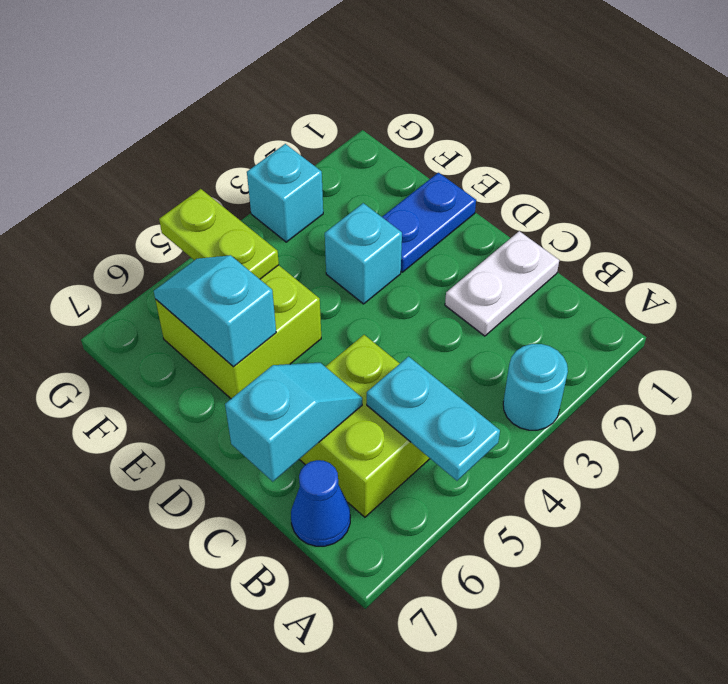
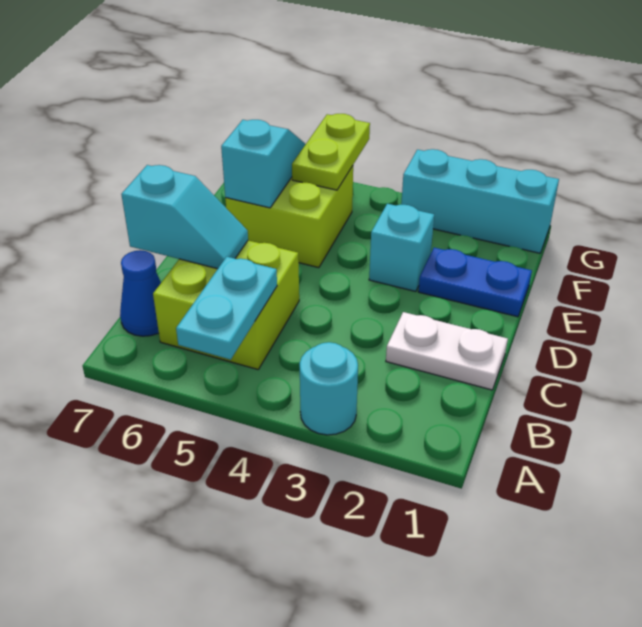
cyan brick G3 level 1 -> cyan brick G1:G3 level 1

